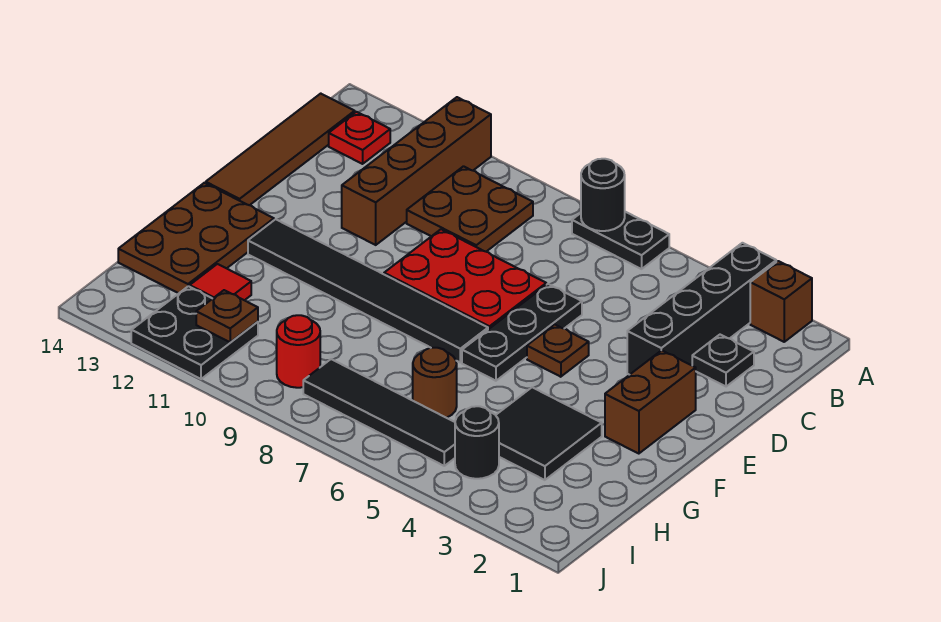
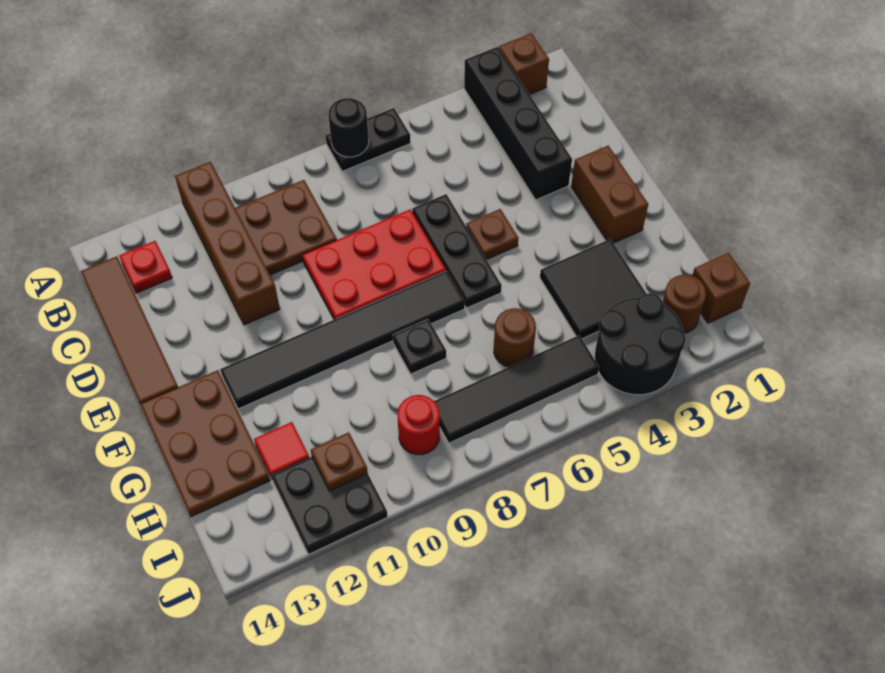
black plate C2 level 1 -> black plate G8 level 1
none -> brown brick I1 level 1
none -> brown round brick I2 level 1
black round brick I4 level 1 -> black round brick I3:J4 level 1

